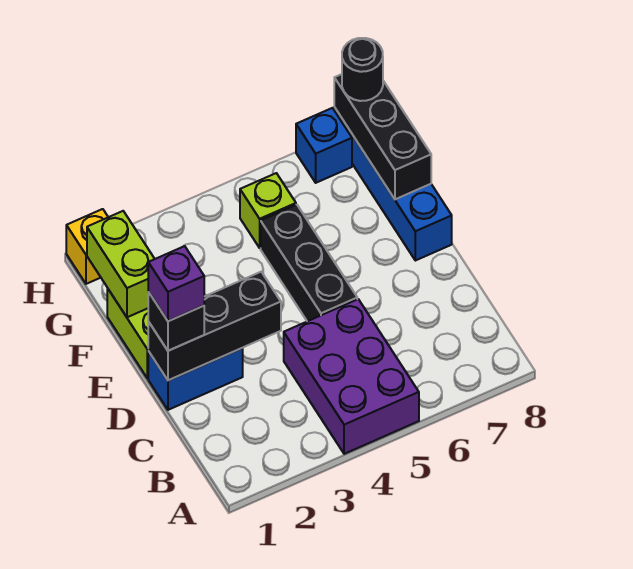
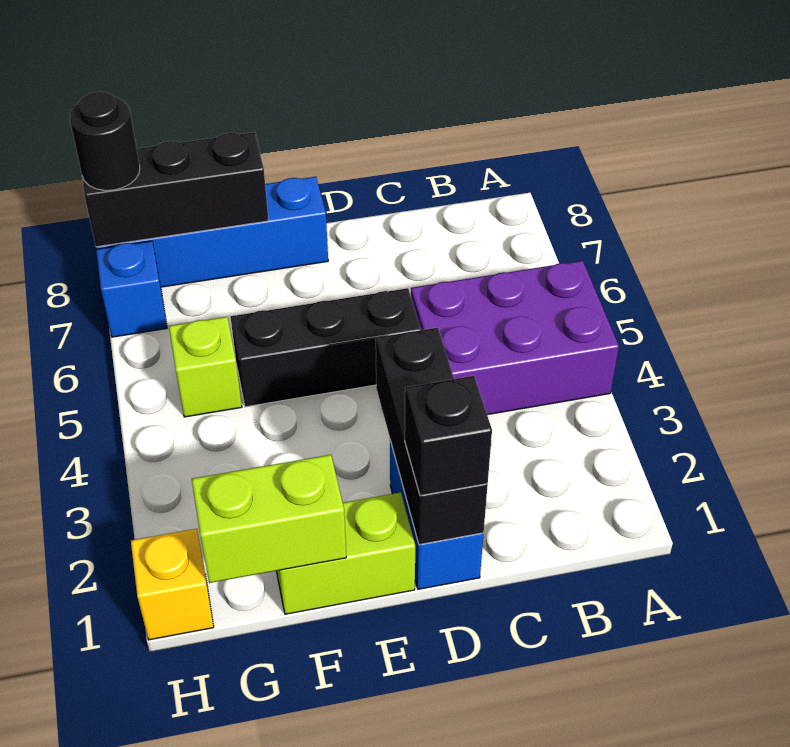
purple brick D1 level 4 -> none

